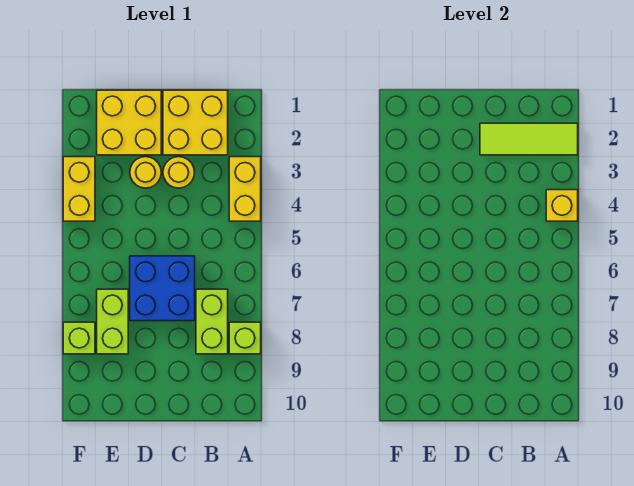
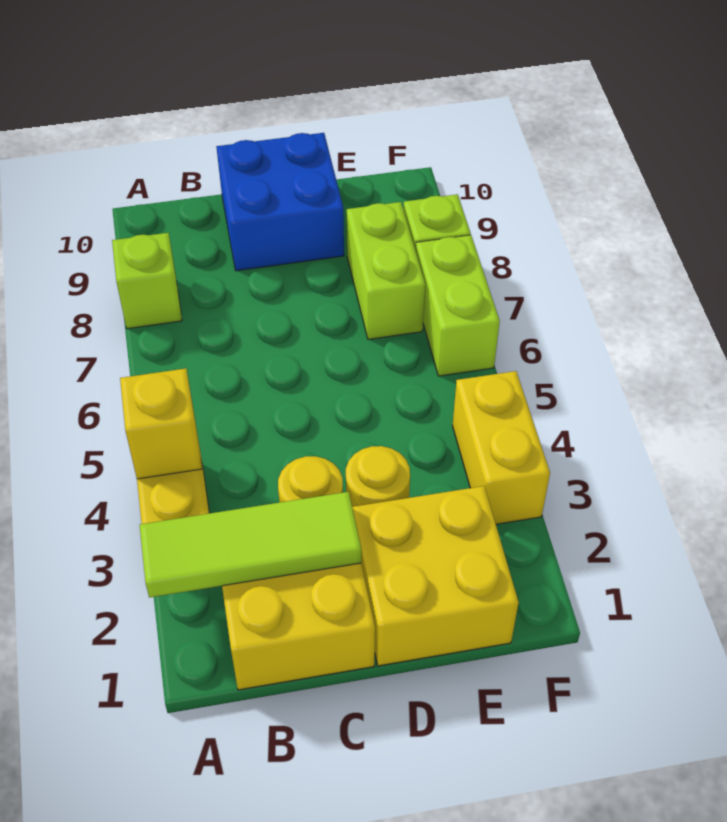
lime brick B7:B8 level 1 -> lime brick F6:F7 level 1
blue brick C6:D7 level 1 -> blue brick C9:D10 level 1

